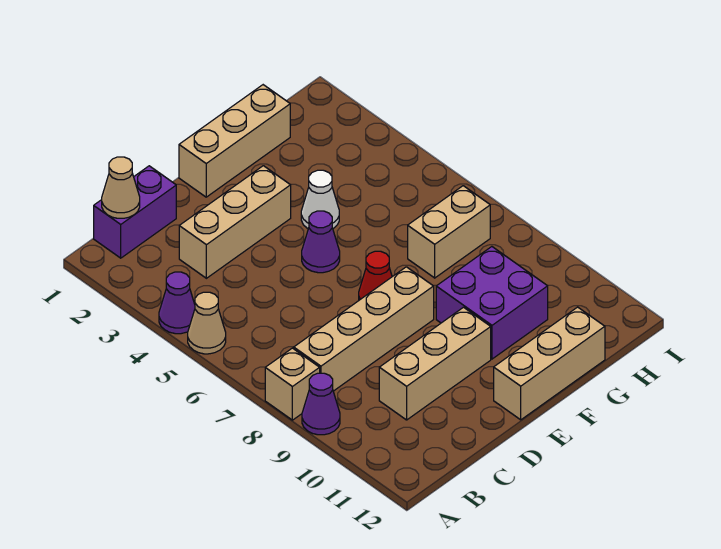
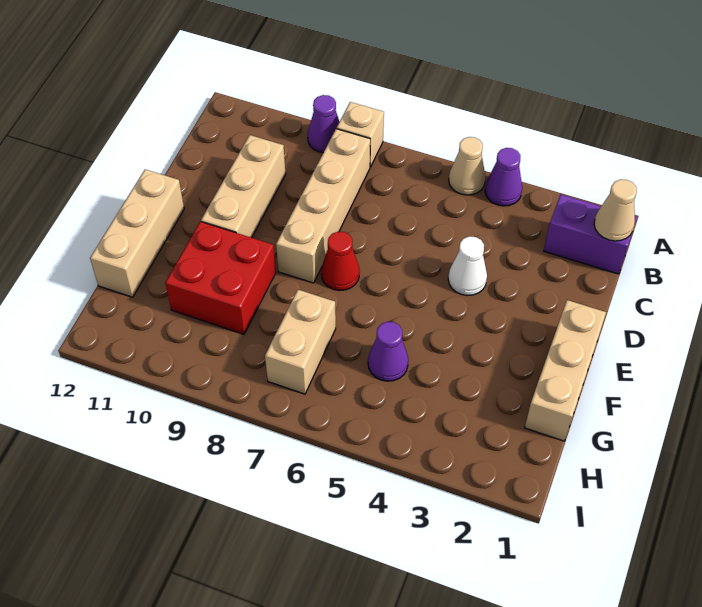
purple brick B1:C1 level 1 -> purple brick B1:B2 level 1
tan brick C3:E3 level 1 -> none
purple cone E5 level 1 -> purple cone G5 level 1
white cone F4 level 1 -> white cone D4 level 1
purple brick F9:G10 level 1 -> red brick F9:G10 level 1

